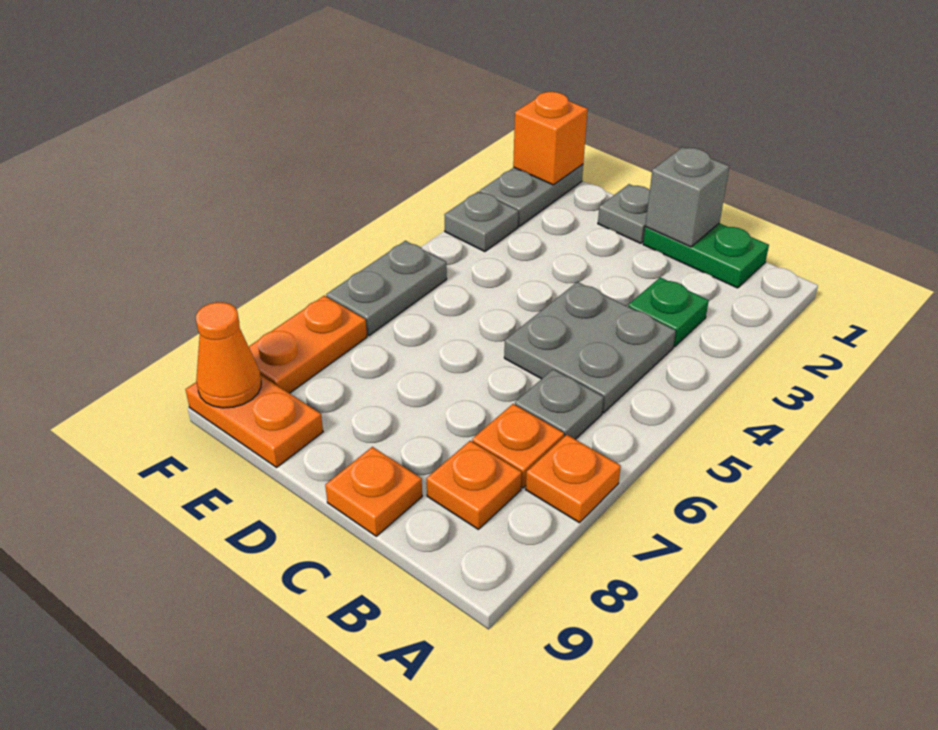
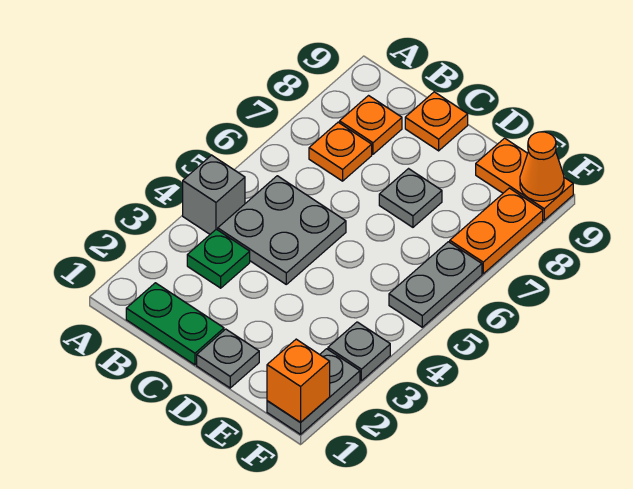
orange plate A7 level 1 -> none
grey plate B6 level 1 -> grey plate D7 level 1
grey brick C1 level 2 -> grey brick A4 level 1

